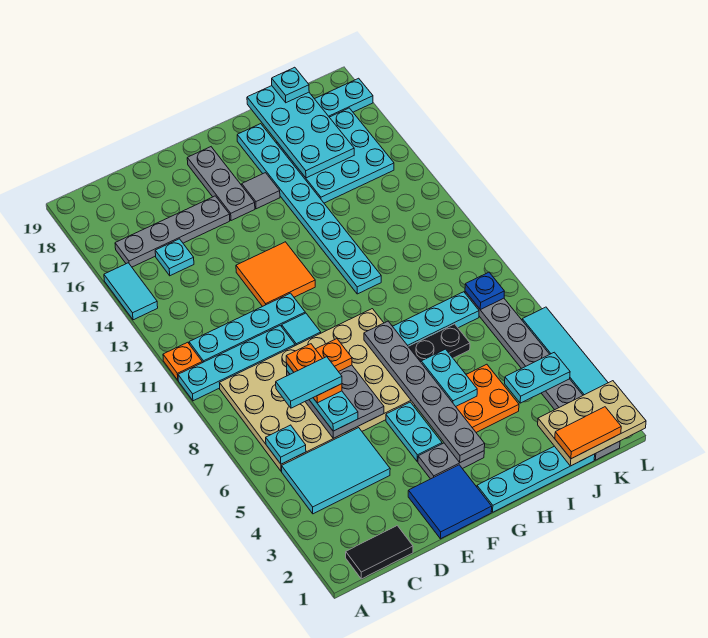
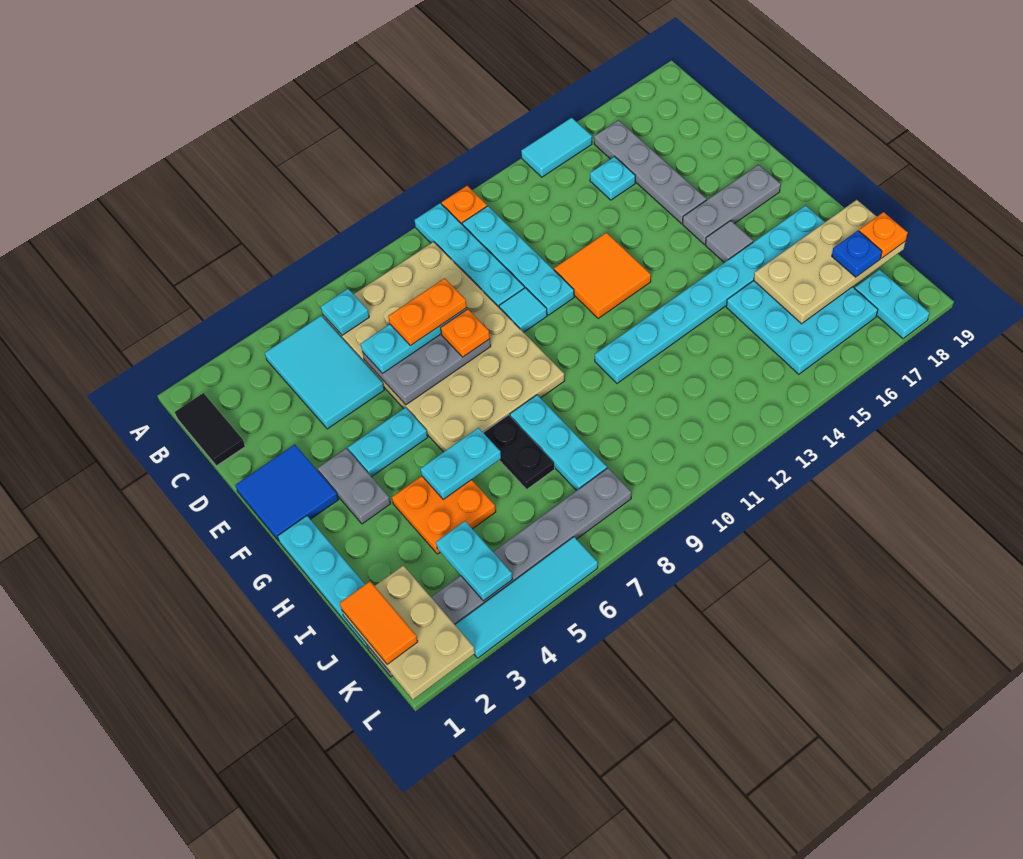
cyan tile C7:D7 level 5 -> none
grey plate G3:G8 level 2 -> none
cyan plate I16:J19 level 2 -> tan plate I16:J19 level 2
cyan plate J19 level 3 -> orange plate J19 level 3
blue plate K8 level 2 -> blue plate J18 level 3

